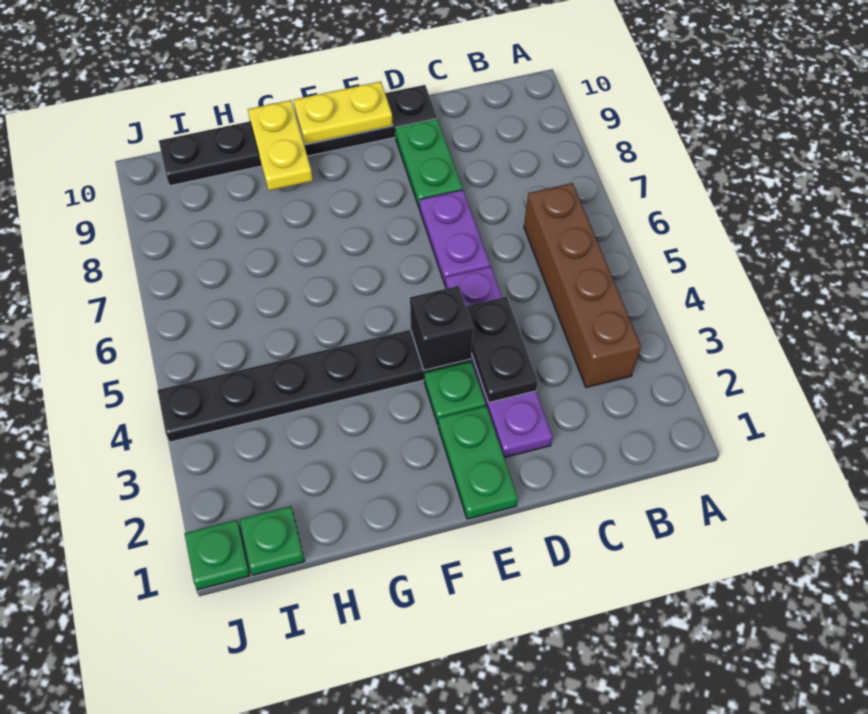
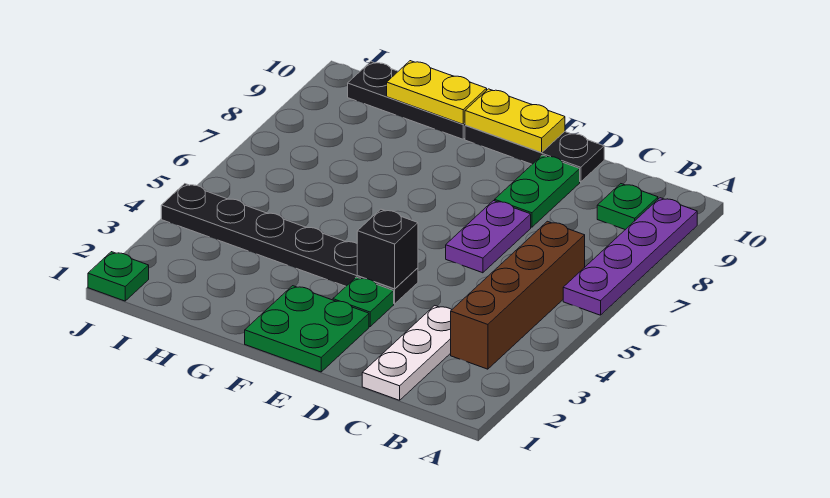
none -> white plate C1:C3 level 1
purple plate D2:D5 level 1 -> purple plate A6:A9 level 1
black plate D3:D4 level 2 -> none
green plate E1:E2 level 1 -> green plate E1:F2 level 1
yellow plate G9:G10 level 2 -> yellow plate G10:H10 level 2
green plate I1 level 1 -> green plate B9 level 1

